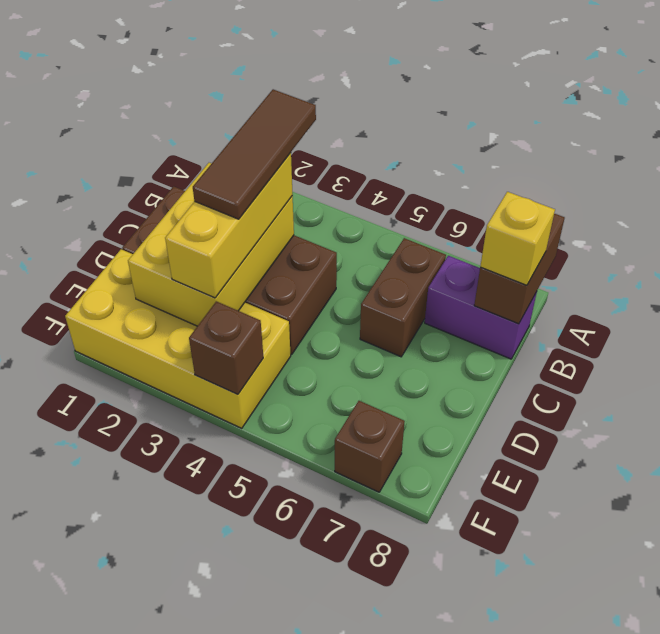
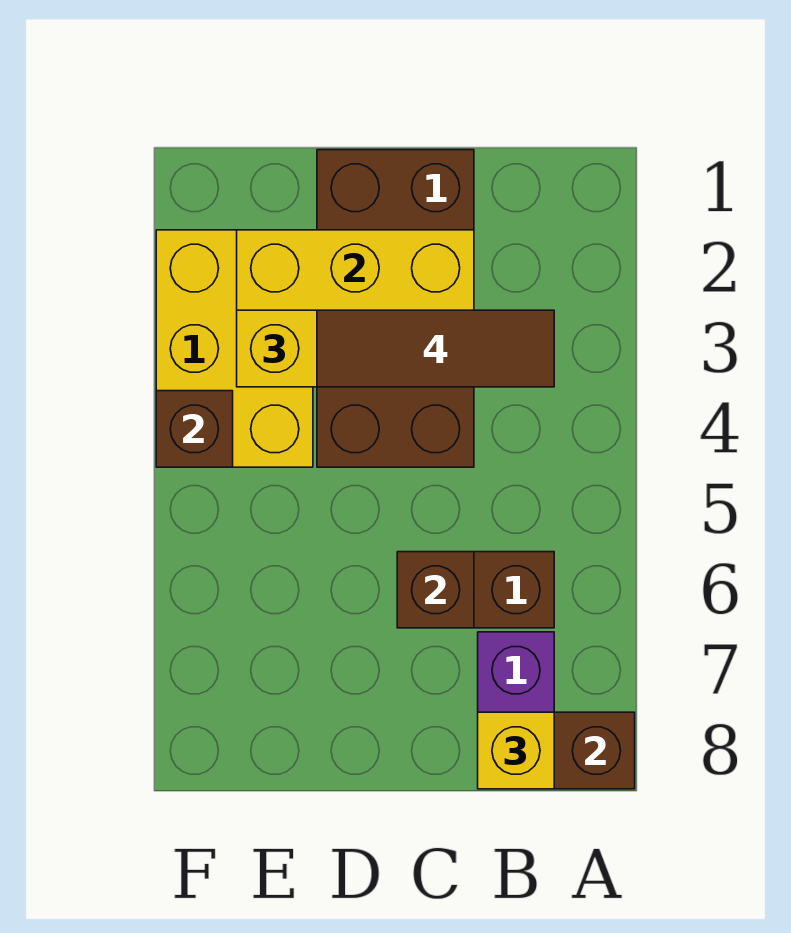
yellow brick E1:F4 level 1 -> yellow brick E2:F4 level 1
brown brick F7 level 1 -> brown brick C6 level 2

